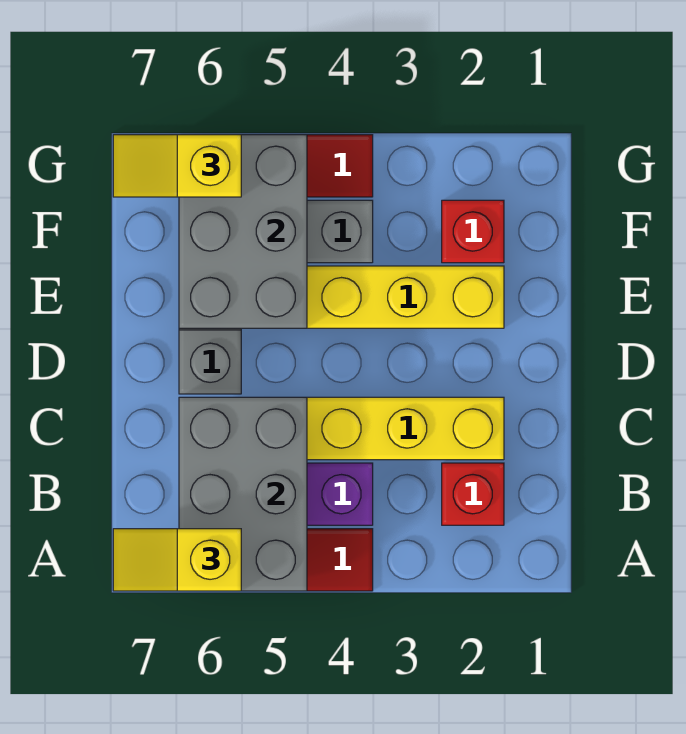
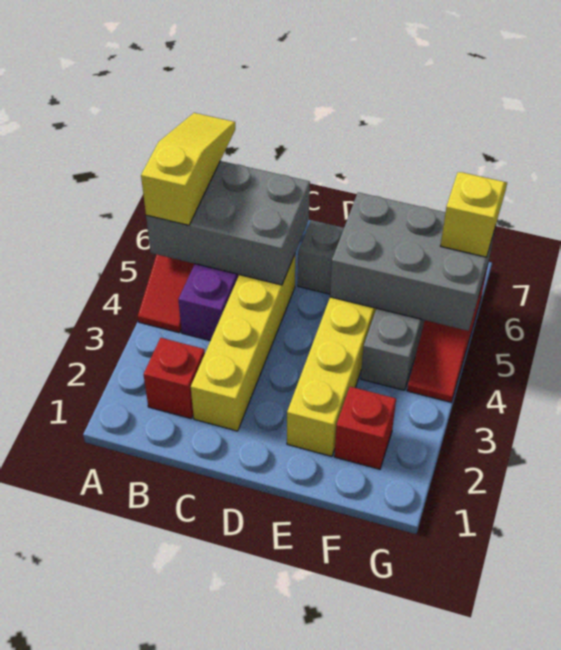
yellow slope A6:A7 level 3 top 6 -> yellow slope A5:A7 level 3 top 5

